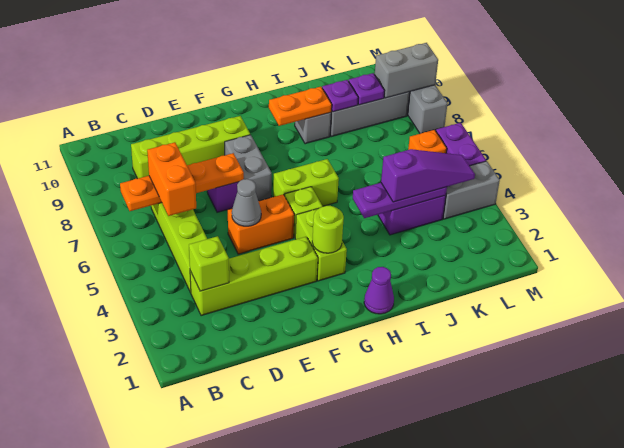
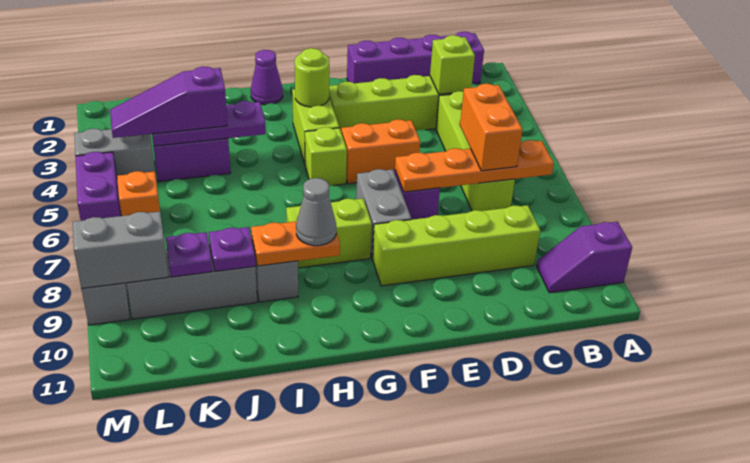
none -> purple slope A10:B10 level 1 top A
none -> purple brick B1:E1 level 1
grey cone E5 level 2 -> grey cone H9 level 3
lime brick G6:H6 level 1 -> lime brick G8:H8 level 1

